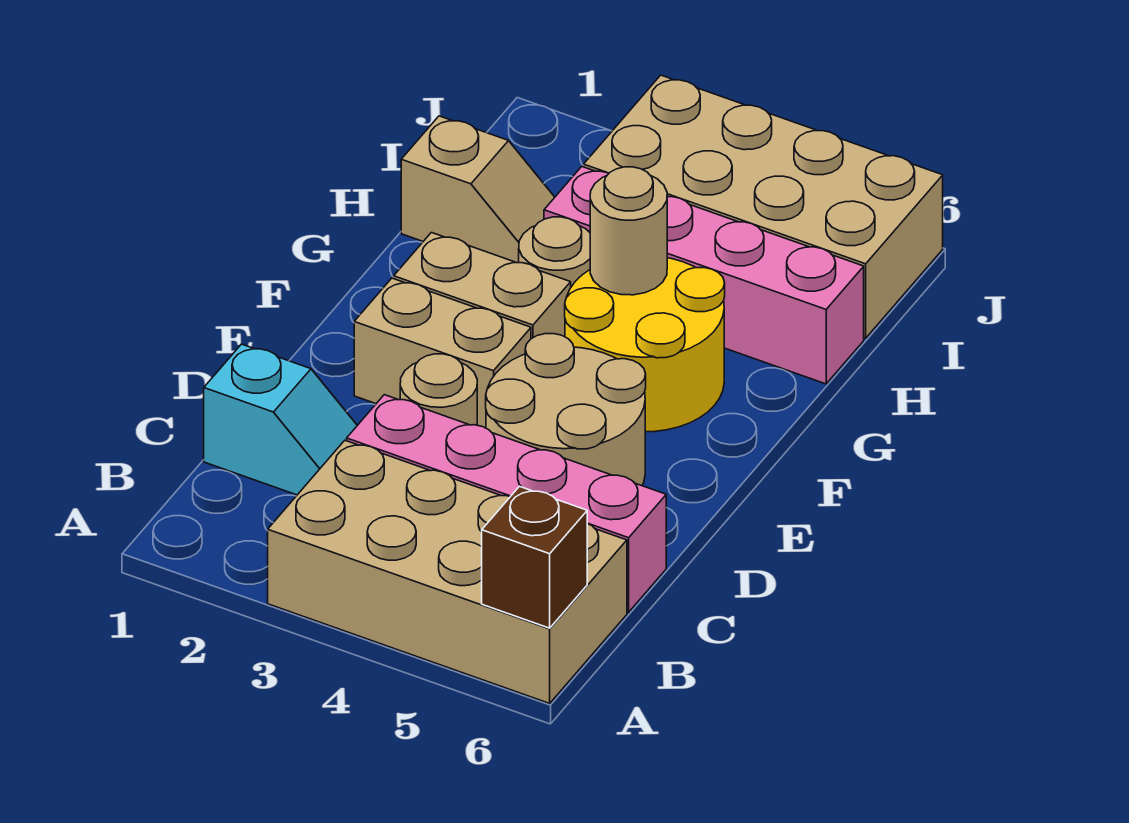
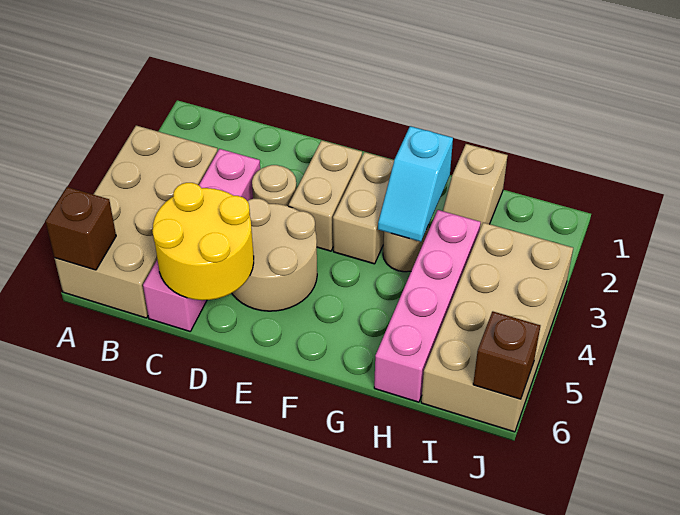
cyan slope C1:C2 level 1 top 1 -> cyan slope G2:G3 level 2 top 2
yellow round brick F4:G5 level 1 -> yellow round brick C5:D6 level 2
tan round brick G4 level 2 -> none
none -> brown brick J6 level 2

